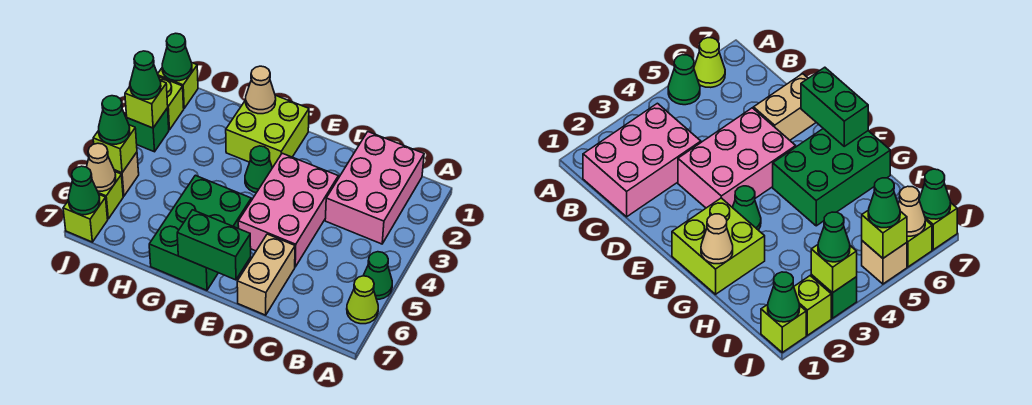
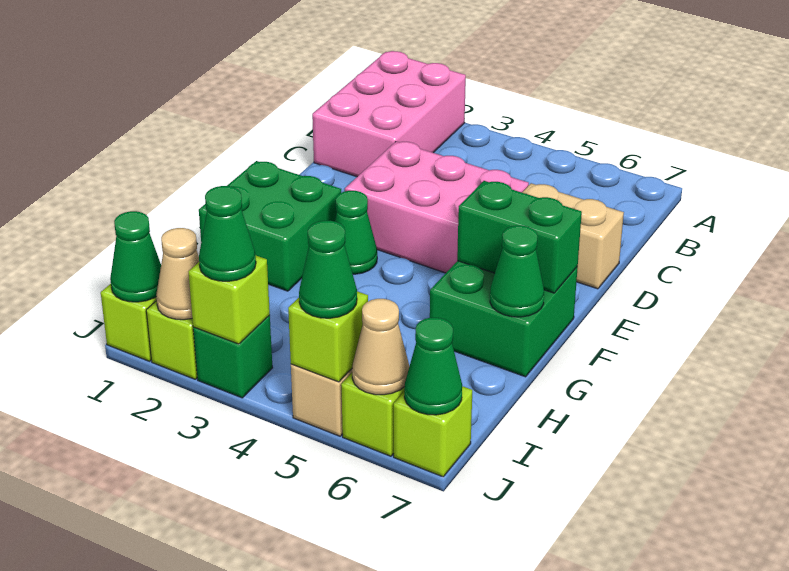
green cone A5 level 1 -> green cone G7 level 2
lime cone A6 level 1 -> none
pink brick B1:C3 level 1 -> pink brick A1:C2 level 1
green brick E7:F7 level 2 -> green brick F6:F7 level 2
lime brick F1:G2 level 1 -> green brick F1:G2 level 1
green brick F5:G7 level 1 -> green brick F6:G7 level 1
tan cone G1 level 2 -> tan cone J2 level 2

